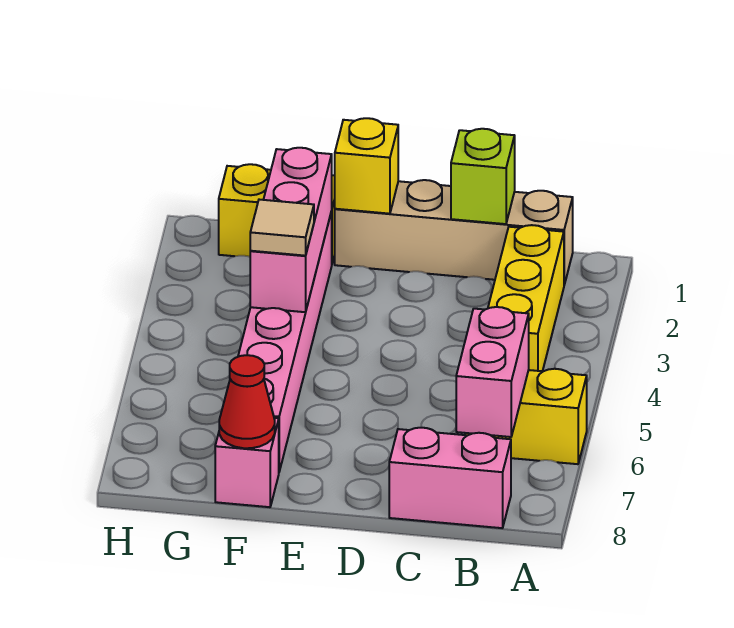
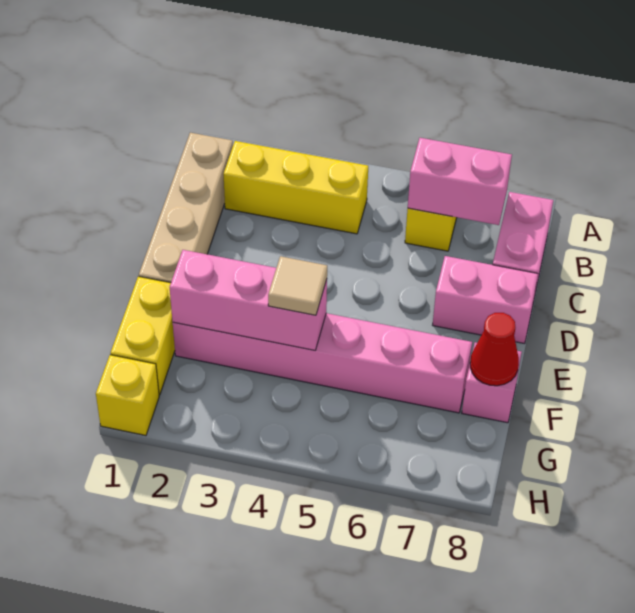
lime brick C1 level 2 -> none
none -> pink brick D7:D8 level 1
yellow brick E1 level 2 -> yellow brick H1 level 1

